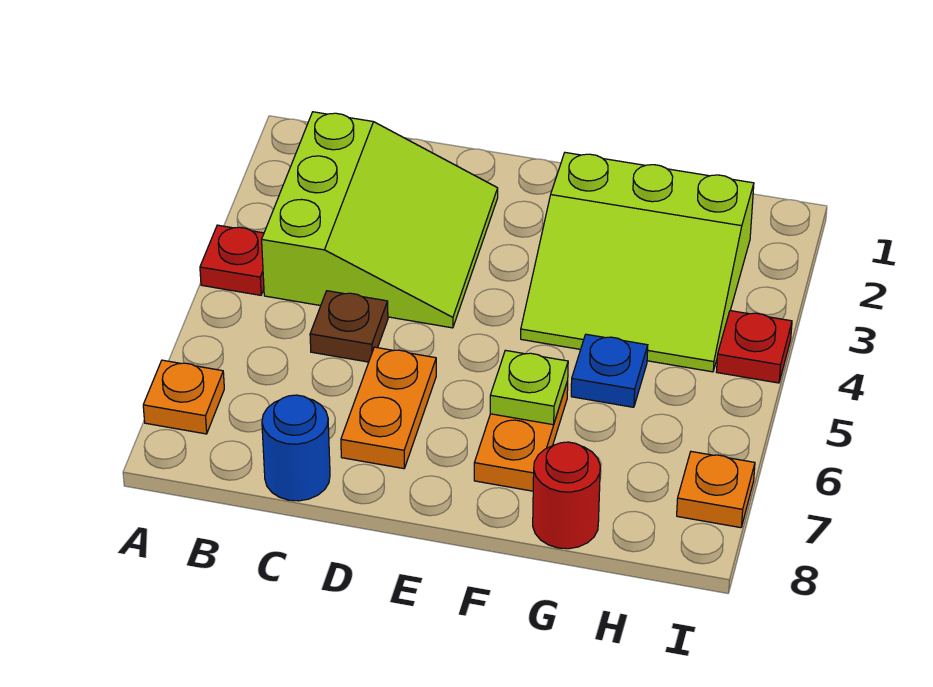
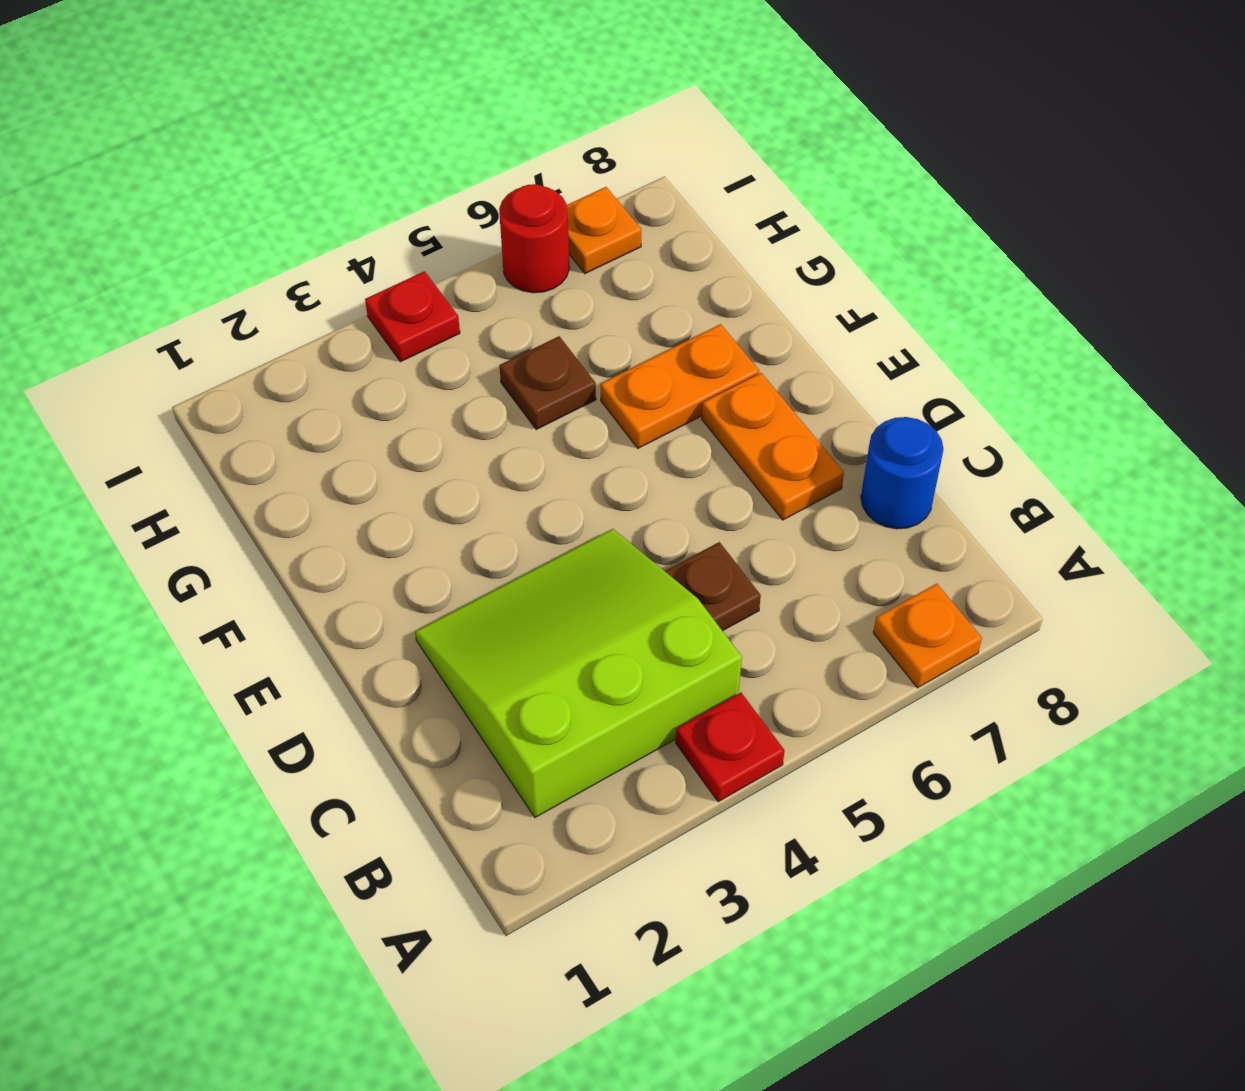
orange plate D6:D7 level 1 -> orange plate D7:E7 level 1
lime slope F2:H4 level 1 top 2 -> none
lime plate F6 level 2 -> none
blue plate G5 level 1 -> brown plate G5 level 1
red round brick G8 level 1 -> red round brick I6 level 1

